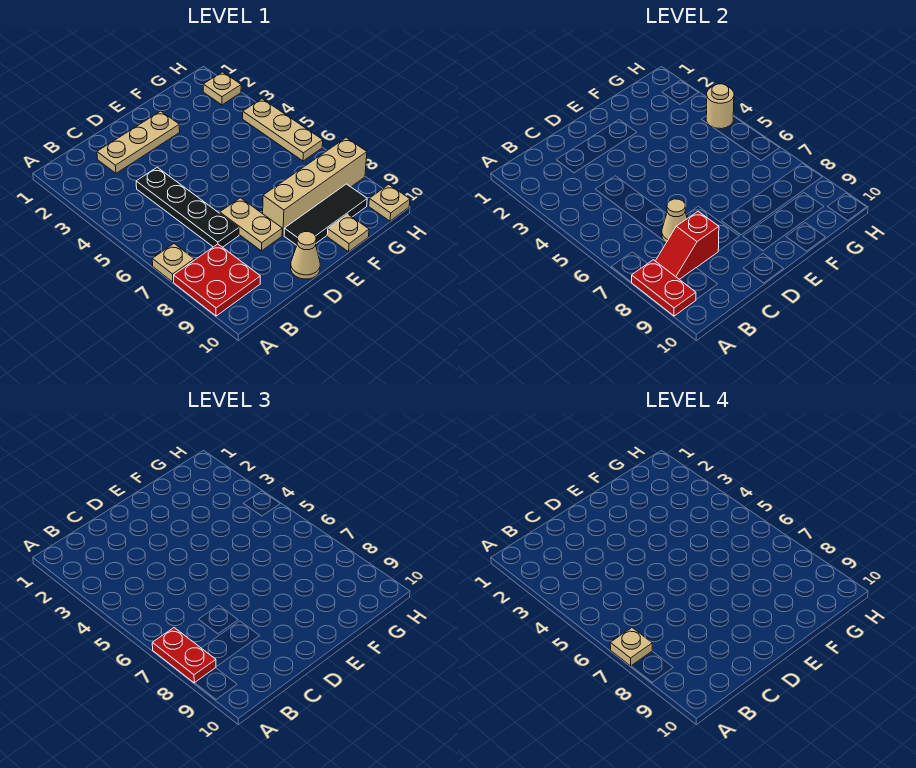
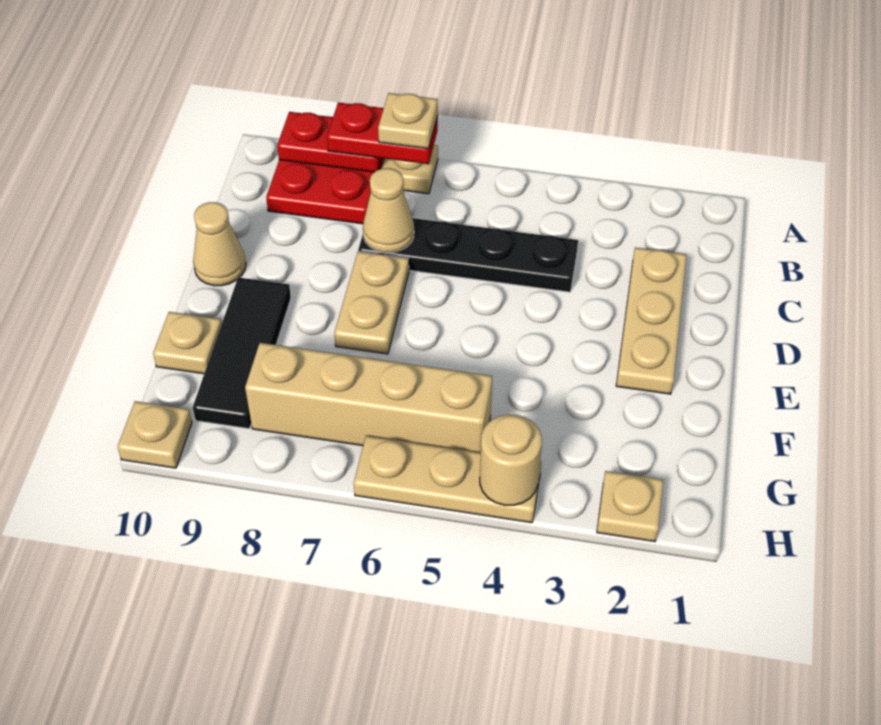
red slope B8:C8 level 2 top C -> none
tan plate D7:D8 level 1 -> tan plate D7:E7 level 1
tan brick E8:H8 level 1 -> tan brick G5:G8 level 1

